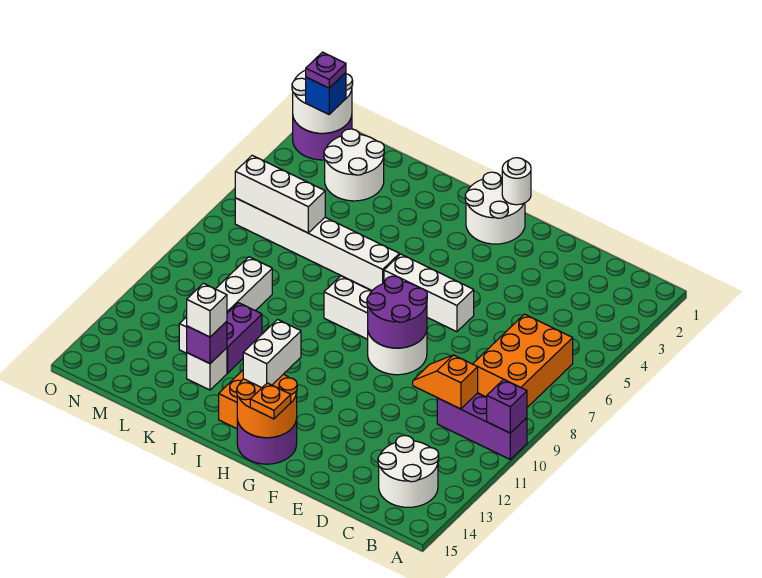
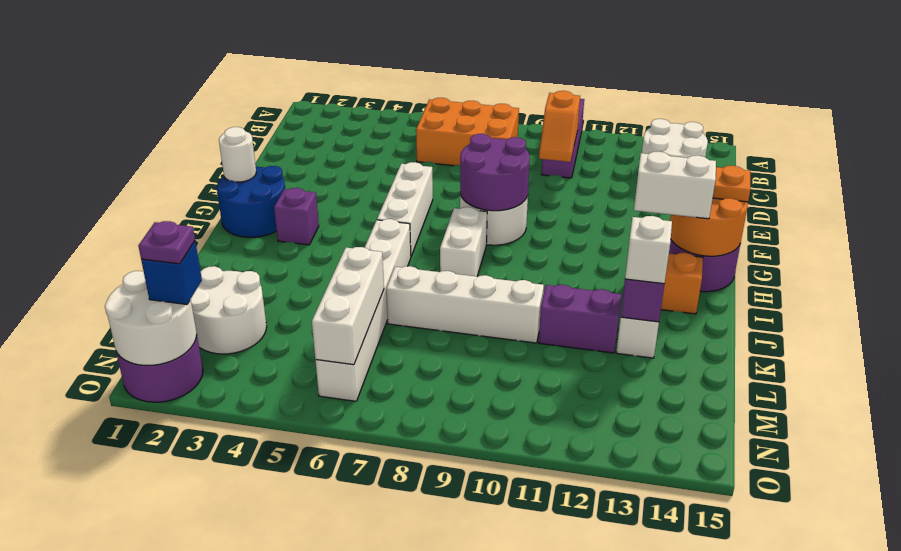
purple brick A10 level 2 -> purple brick H3 level 1
white round brick G1:H2 level 1 -> blue round brick G1:H2 level 1
white brick L9:L12 level 1 -> white brick K7:K10 level 1

